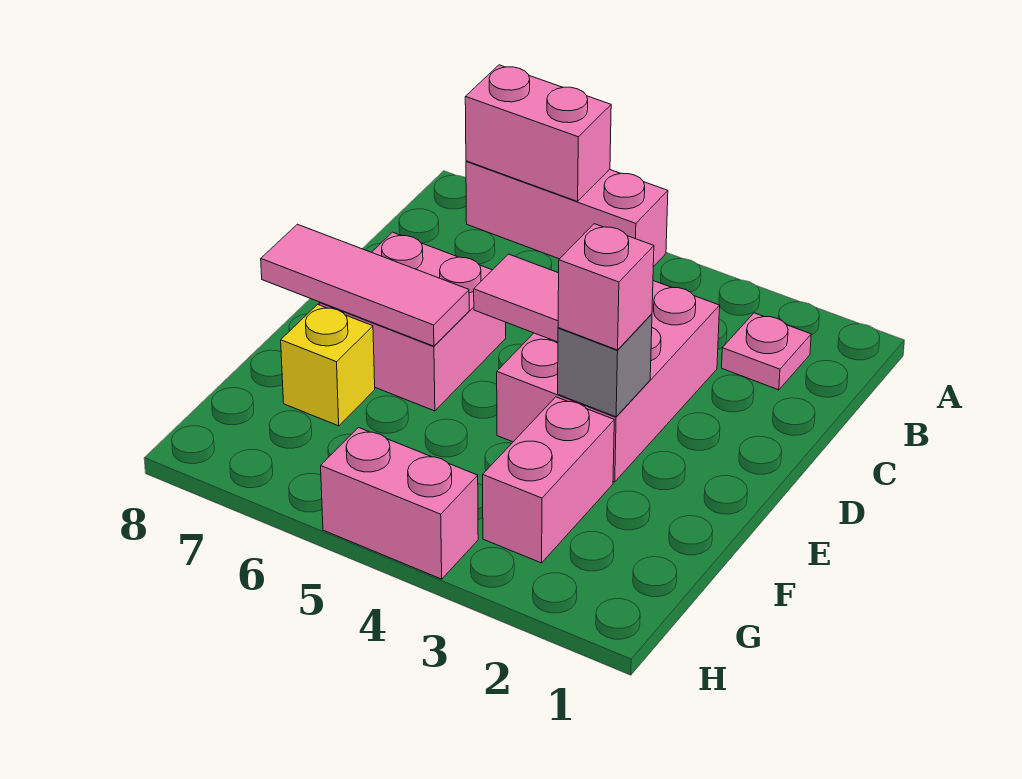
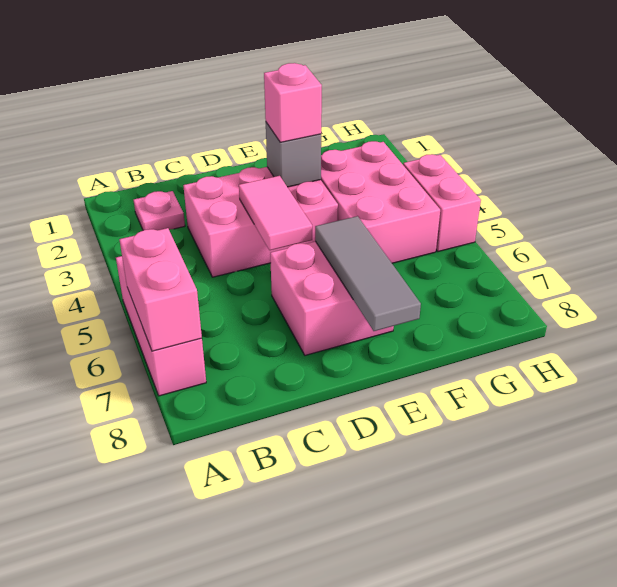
pink tile E6:E8 level 2 -> grey tile E6:E8 level 2
pink brick F3:G3 level 1 -> pink brick F3:G5 level 1
yellow brick F7 level 1 -> none

